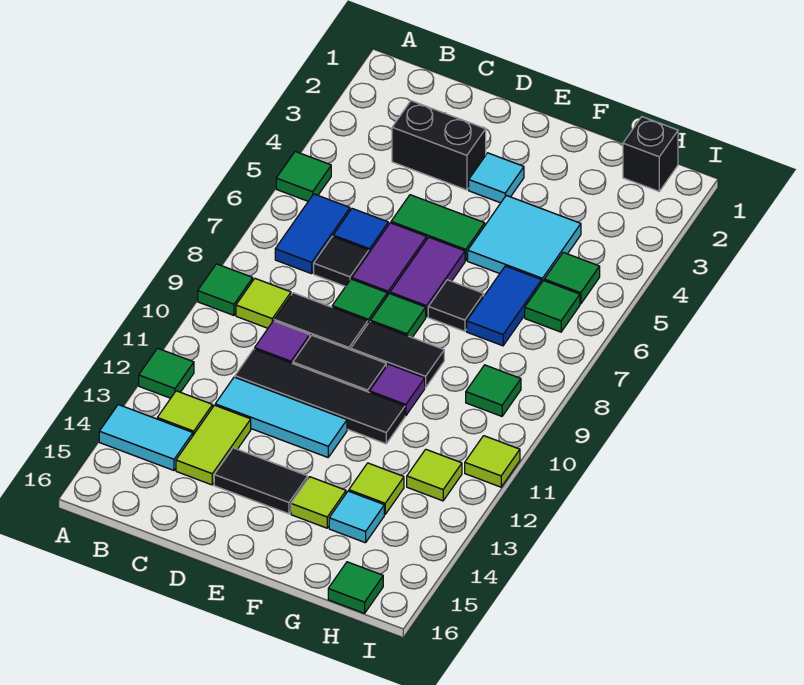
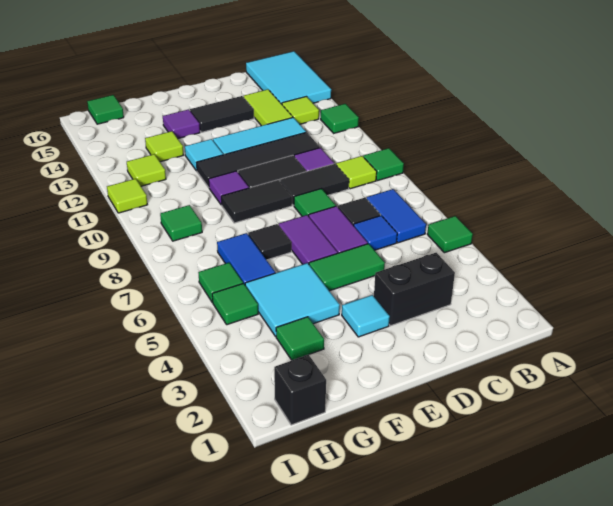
cyan tile A14:B14 level 1 -> cyan tile A14:B16 level 1
green tile E8 level 1 -> green tile G3 level 1
lime tile F14 level 1 -> purple tile F14 level 1
cyan tile G14 level 1 -> cyan tile F12 level 1

